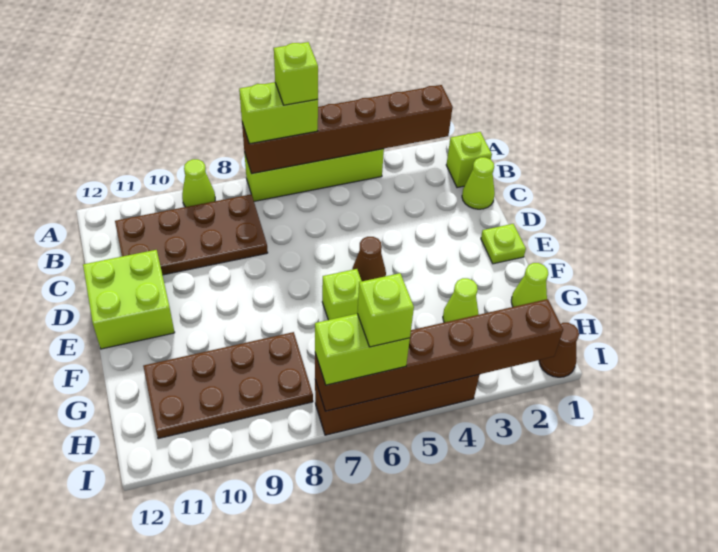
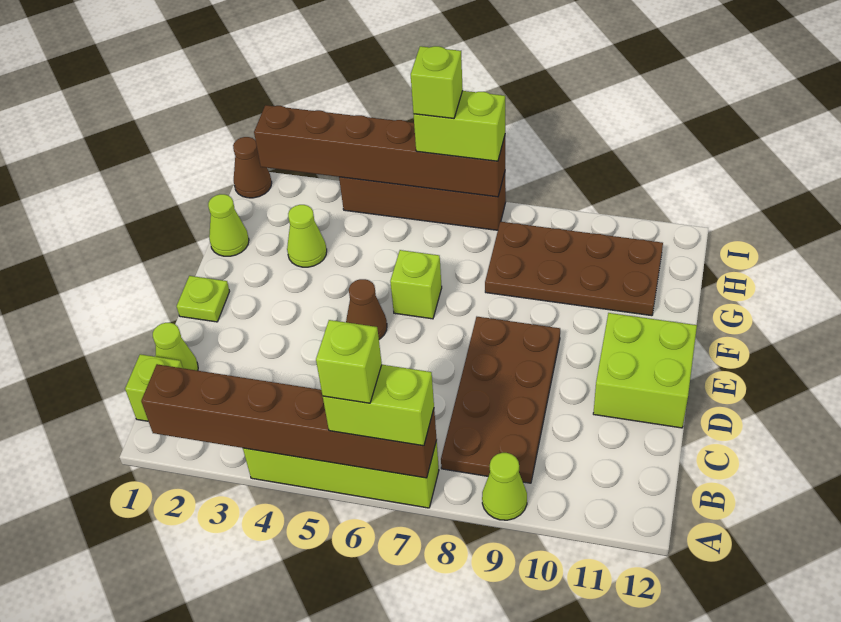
brown plate B8:C11 level 1 -> brown plate B8:E9 level 1

